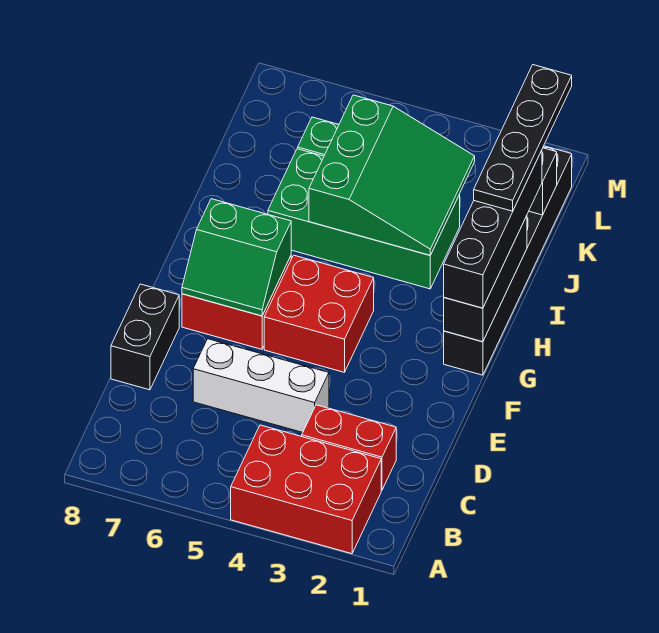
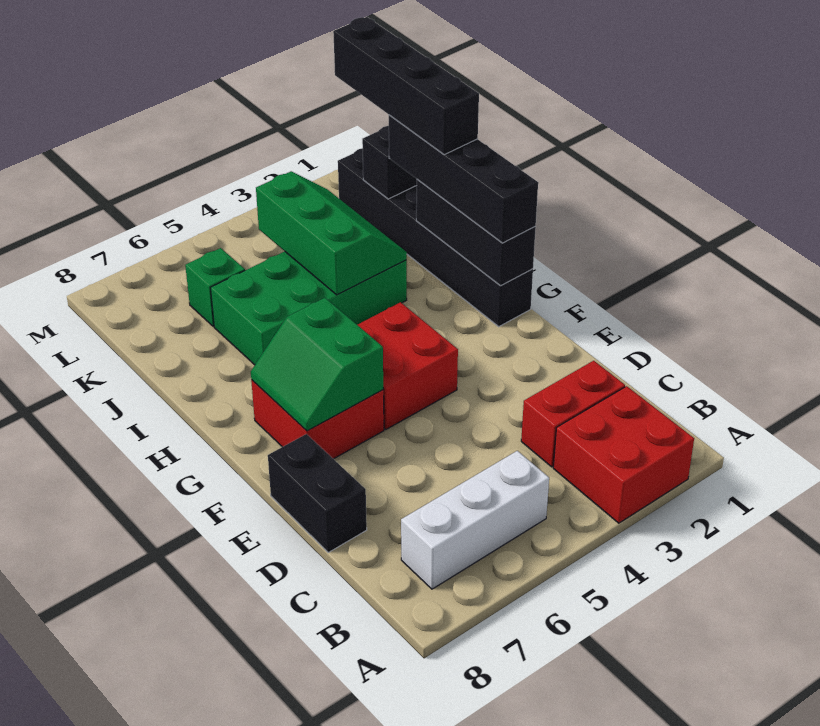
red brick A2:B4 level 1 -> red brick A2:B3 level 1
white brick D4:D6 level 1 -> white brick B5:B7 level 1
green slope F6:G7 level 2 top G -> green slope F6:G7 level 2 top 6
black plate I1:L1 level 4 -> black brick I1:L1 level 4
green slope I3:K5 level 2 top 5 -> green slope I3:K4 level 2 top 4

